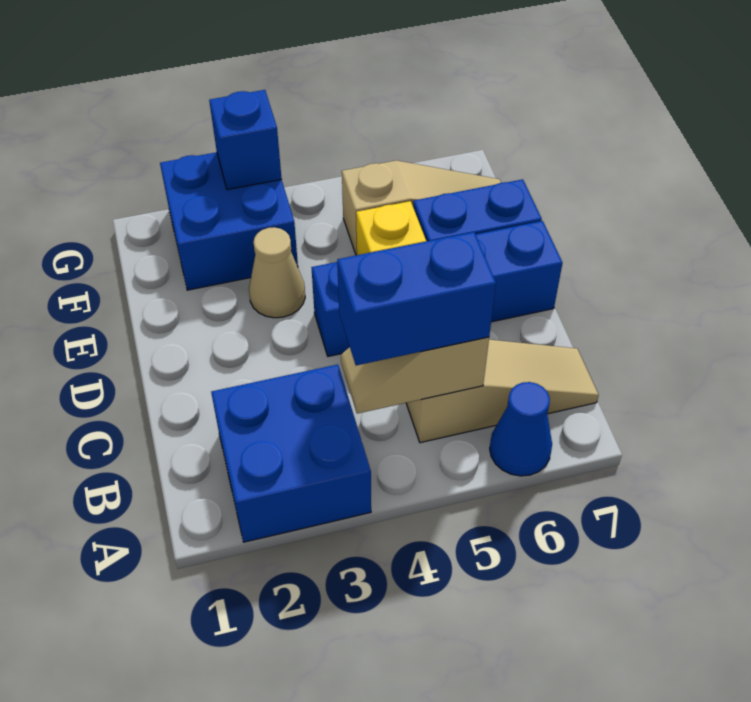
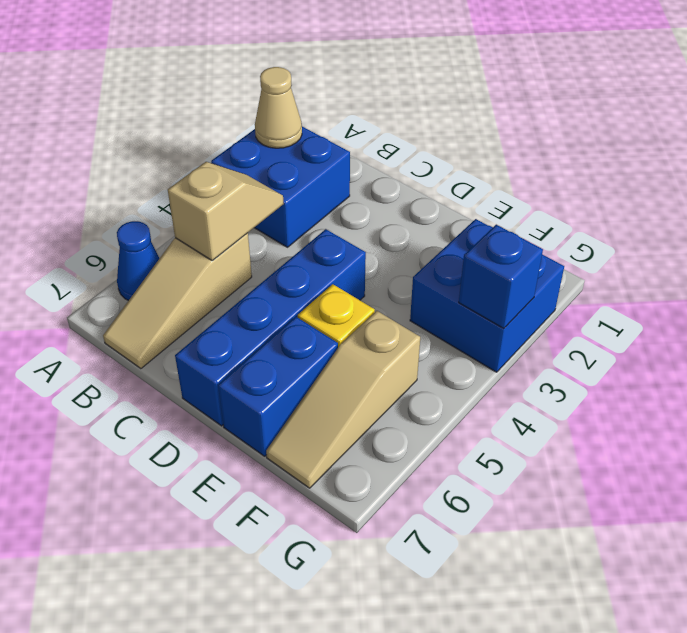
blue brick B4:B5 level 3 -> none
tan cone E3 level 1 -> tan cone A2 level 2

